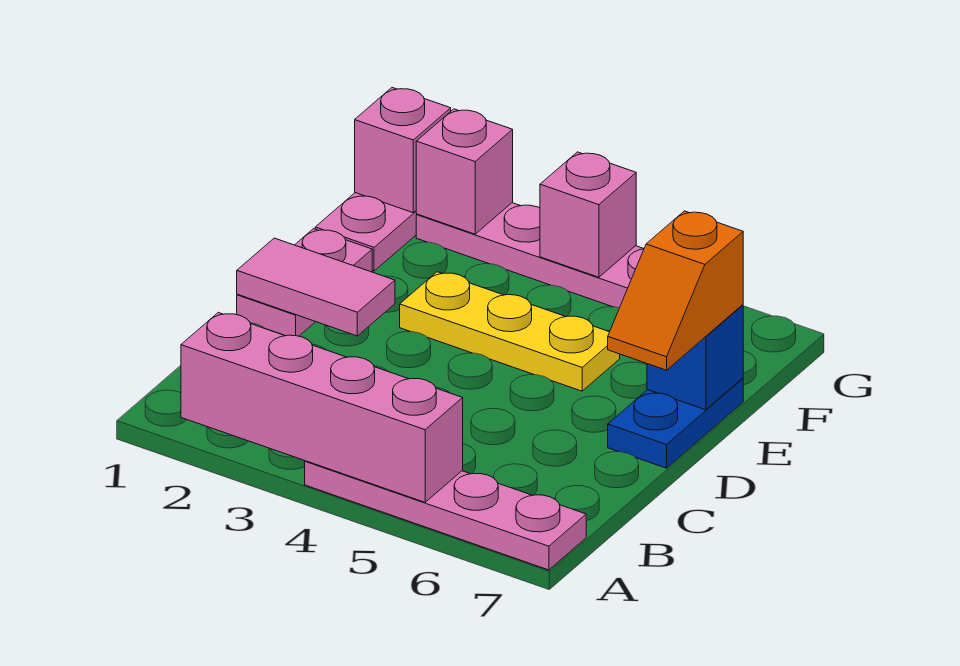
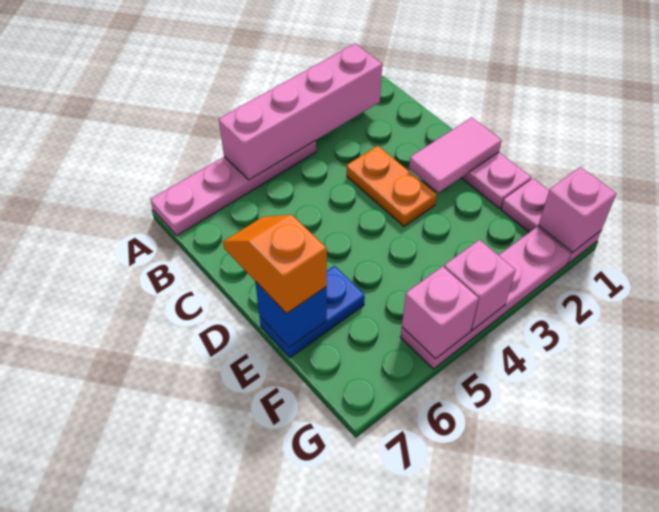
none -> orange plate C3:D3 level 1
blue plate D7:E7 level 1 -> blue plate E6:E7 level 1
yellow plate E3:E5 level 1 -> none
pink brick G2 level 2 -> pink brick G5 level 2

